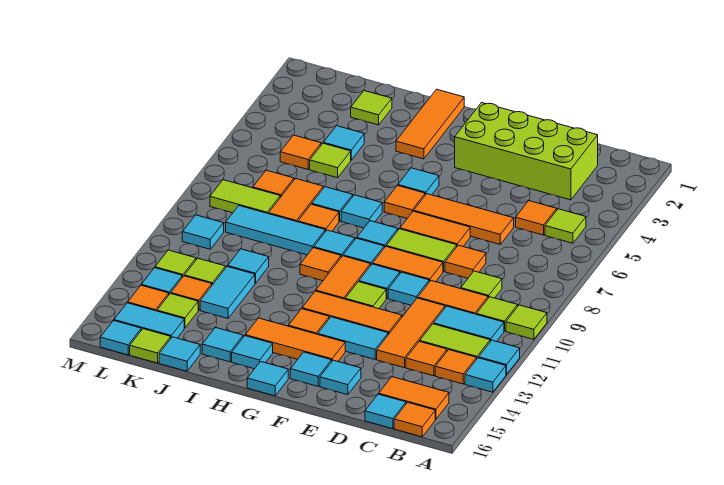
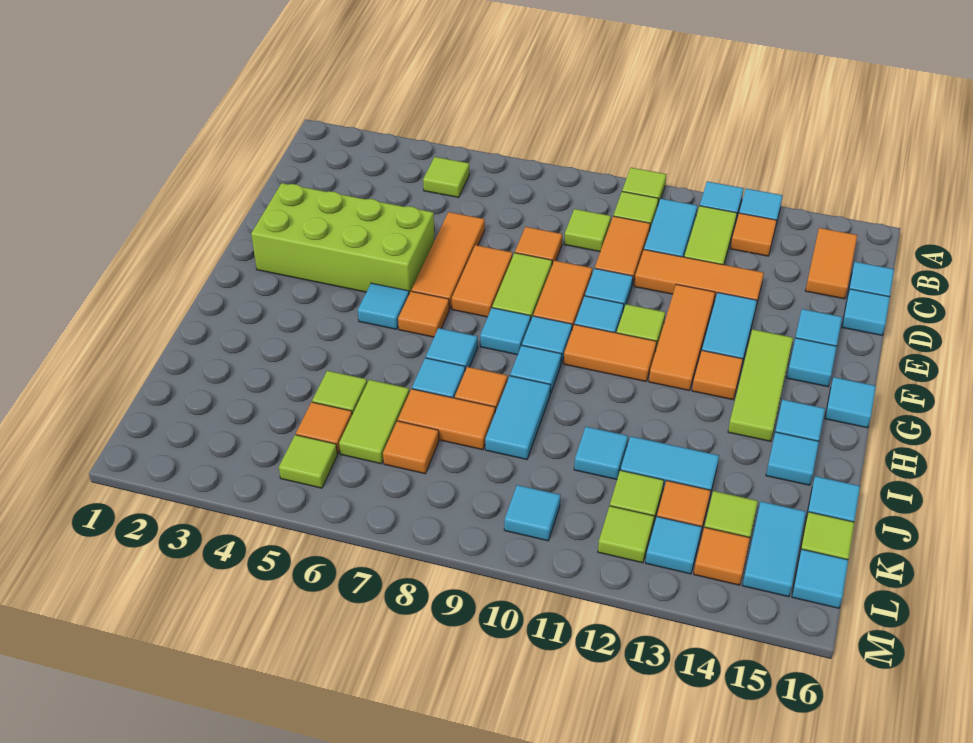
orange tile B16 level 1 -> none
lime brick C2:F3 level 1 -> lime brick E2:F5 level 1
orange tile C5 level 1 -> none
orange tile C13 level 1 -> none
orange tile F14:H14 level 1 -> lime tile F14:H14 level 1
orange tile H1:H3 level 1 -> none
orange tile H10 level 1 -> none
cyan tile I9:K9 level 1 -> cyan tile I9:J9 level 1
lime tile J2 level 1 -> lime tile L5 level 1
cyan tile J4 level 1 -> cyan tile D16 level 1
lime tile K8:L8 level 1 -> lime tile J6:K6 level 1

